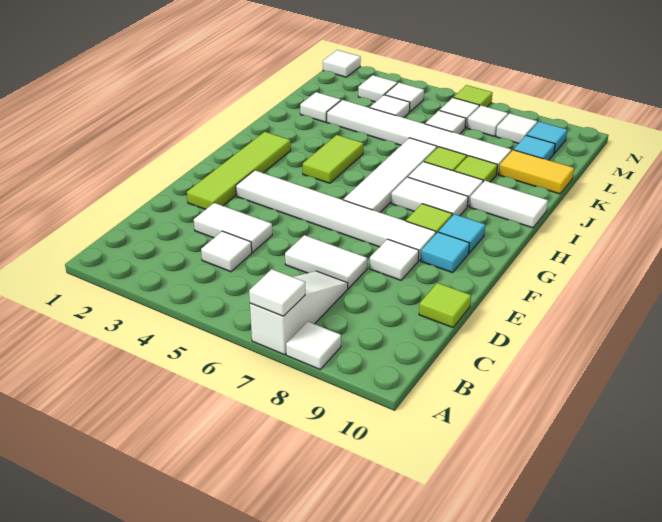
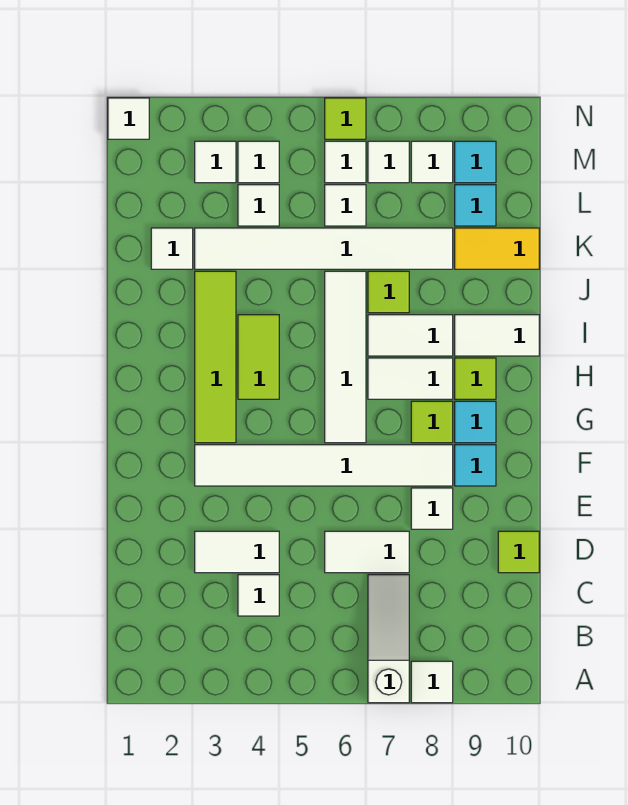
white tile A7 level 2 -> none
lime tile E2:H2 level 1 -> lime tile G3:J3 level 1
lime tile J8 level 1 -> lime tile H9 level 1

